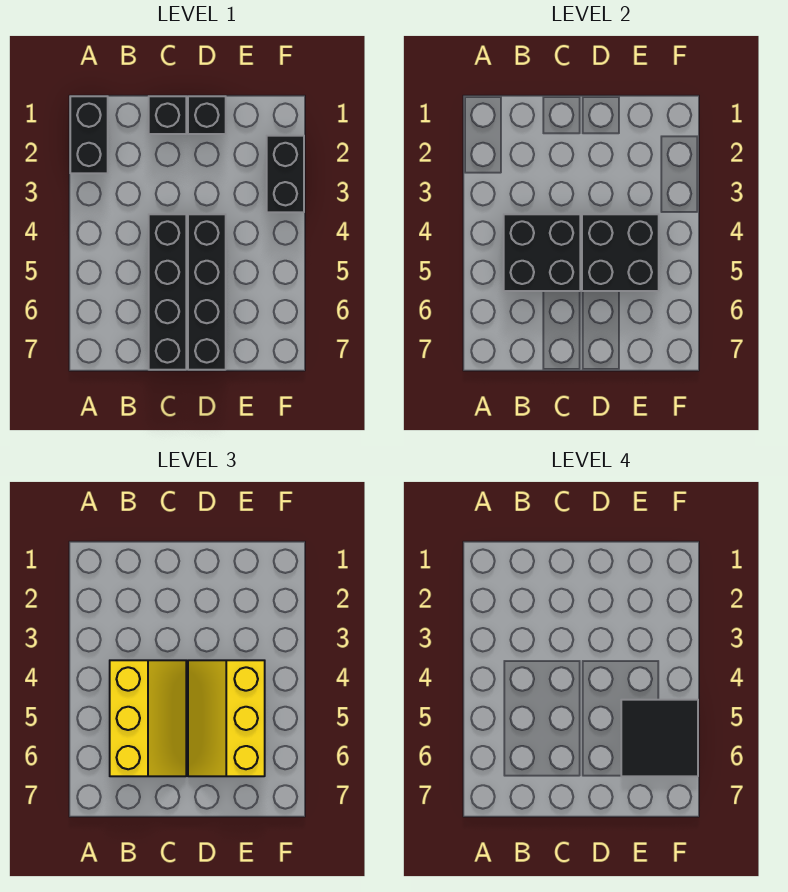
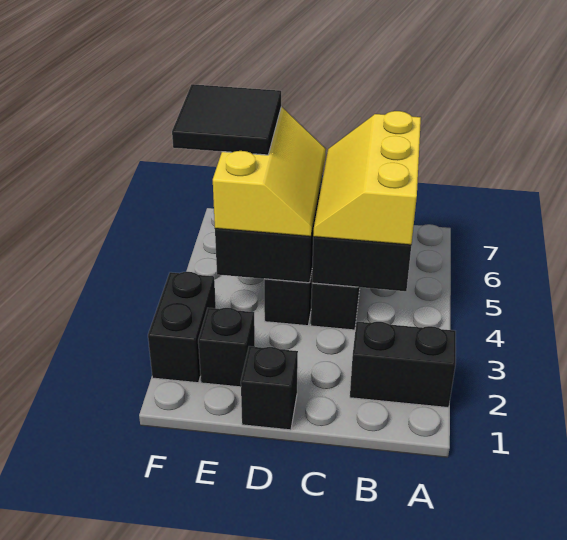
black brick A1:A2 level 1 -> black brick A2:B2 level 1
black brick C1 level 1 -> black brick E2 level 1

